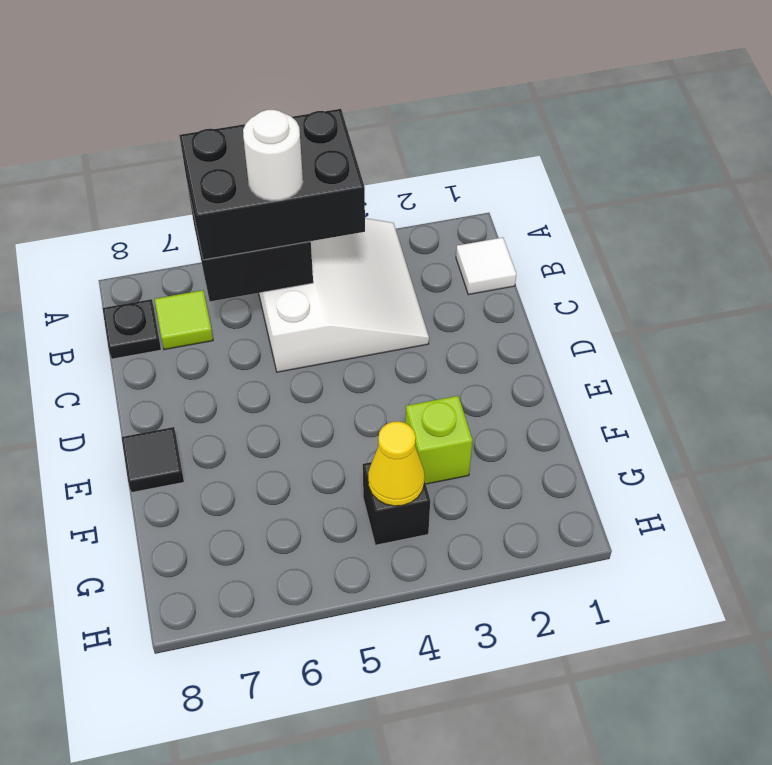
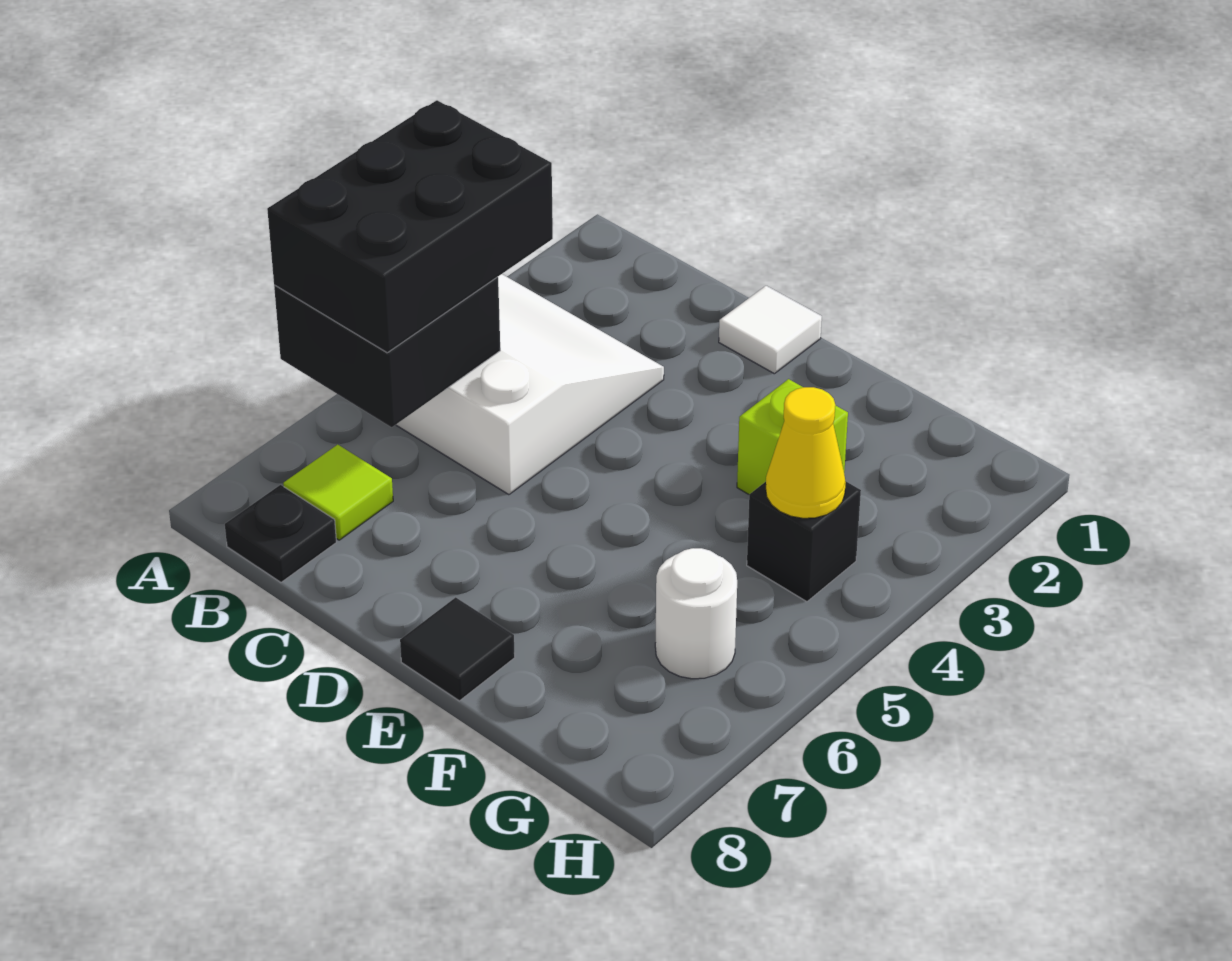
white tile B1 level 1 -> white tile D1 level 1
white round brick B5 level 4 -> white round brick G6 level 1

